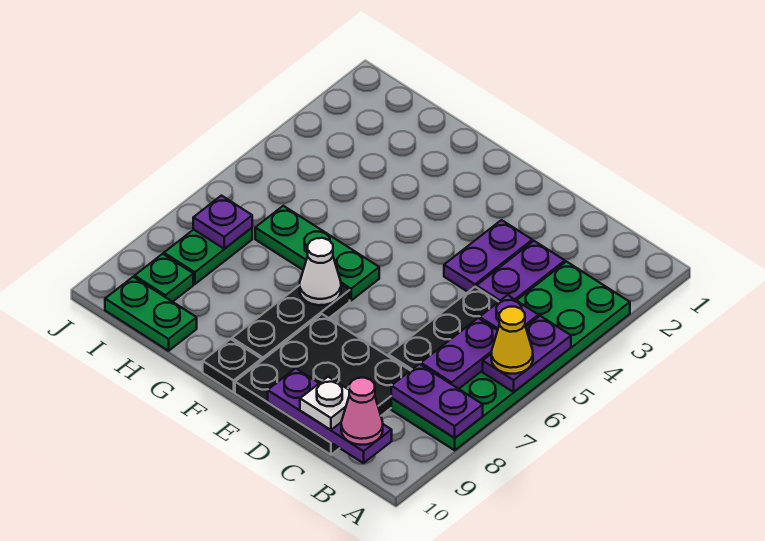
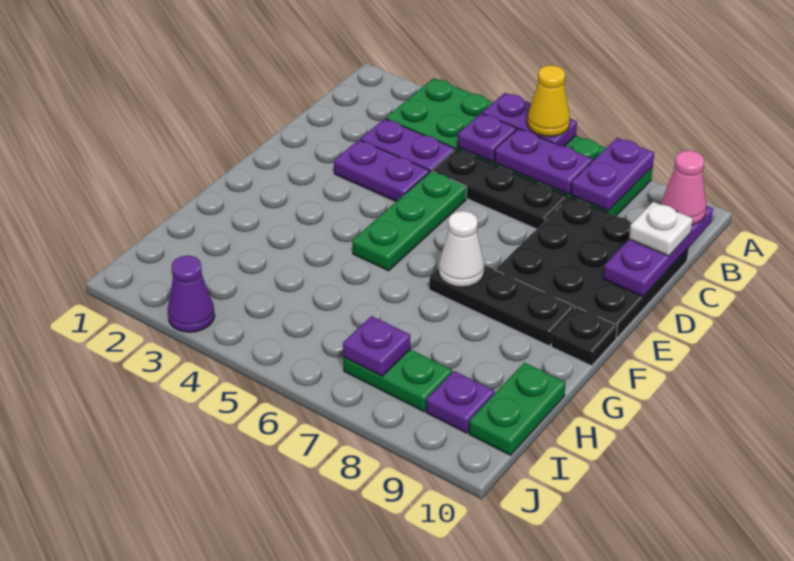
green plate F6:H6 level 1 -> green plate D5:F5 level 1
green plate I9 level 1 -> purple plate I9 level 1
none -> purple cone J3 level 1

